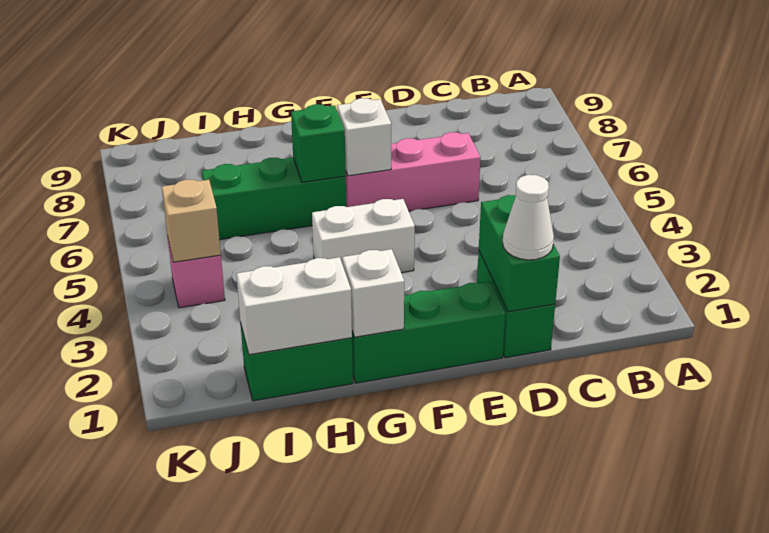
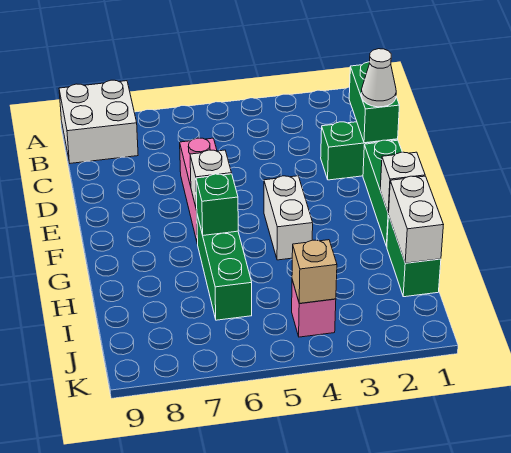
none -> white brick A8:B9 level 1
green brick D1:D2 level 2 -> green brick C1:D1 level 2

